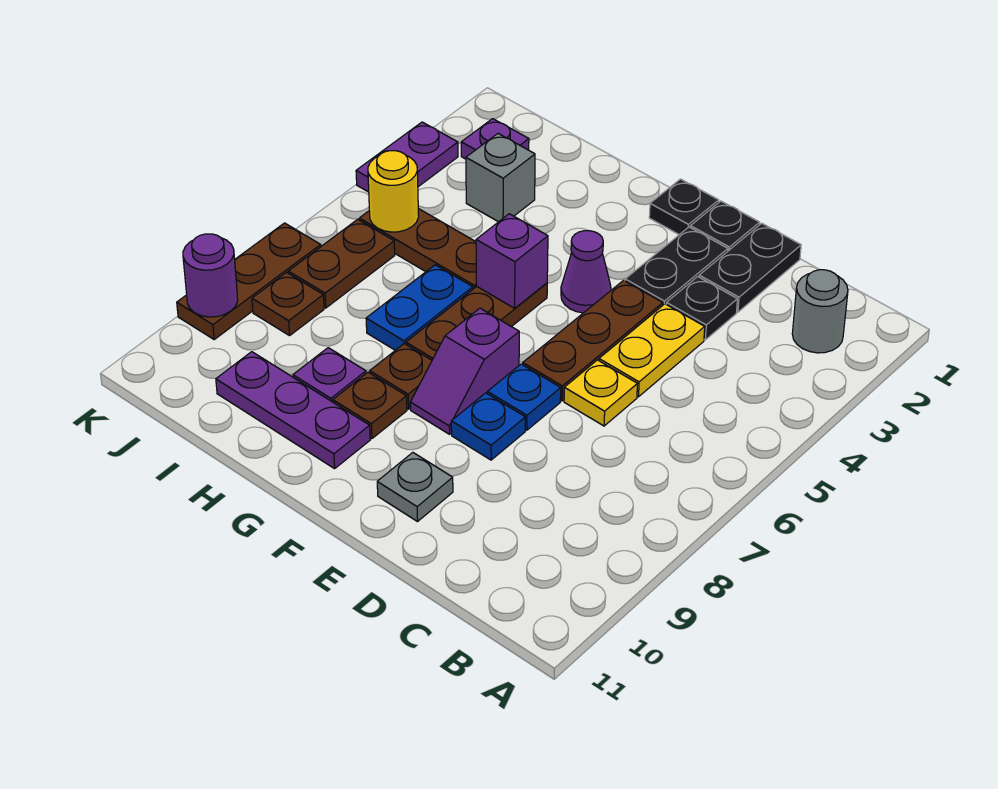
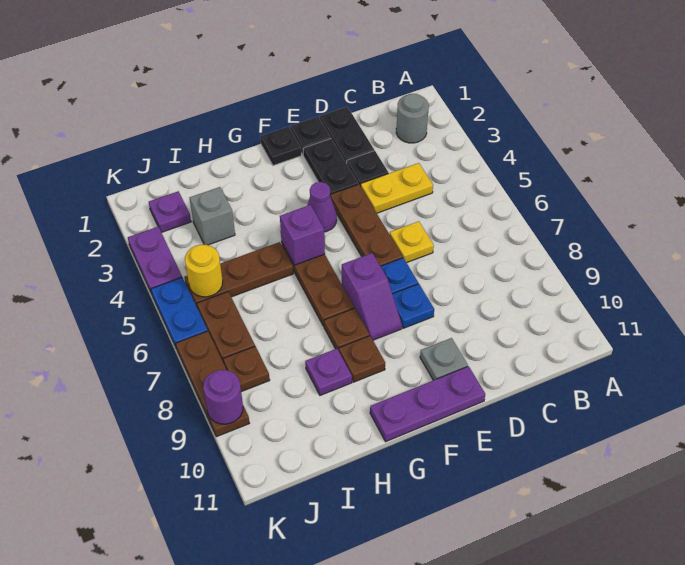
yellow plate D4:D5 level 1 -> yellow plate C4:D4 level 1
purple plate G10:I10 level 1 -> purple plate E11:G11 level 1
blue plate H6:H7 level 1 -> blue plate K5:K6 level 1

